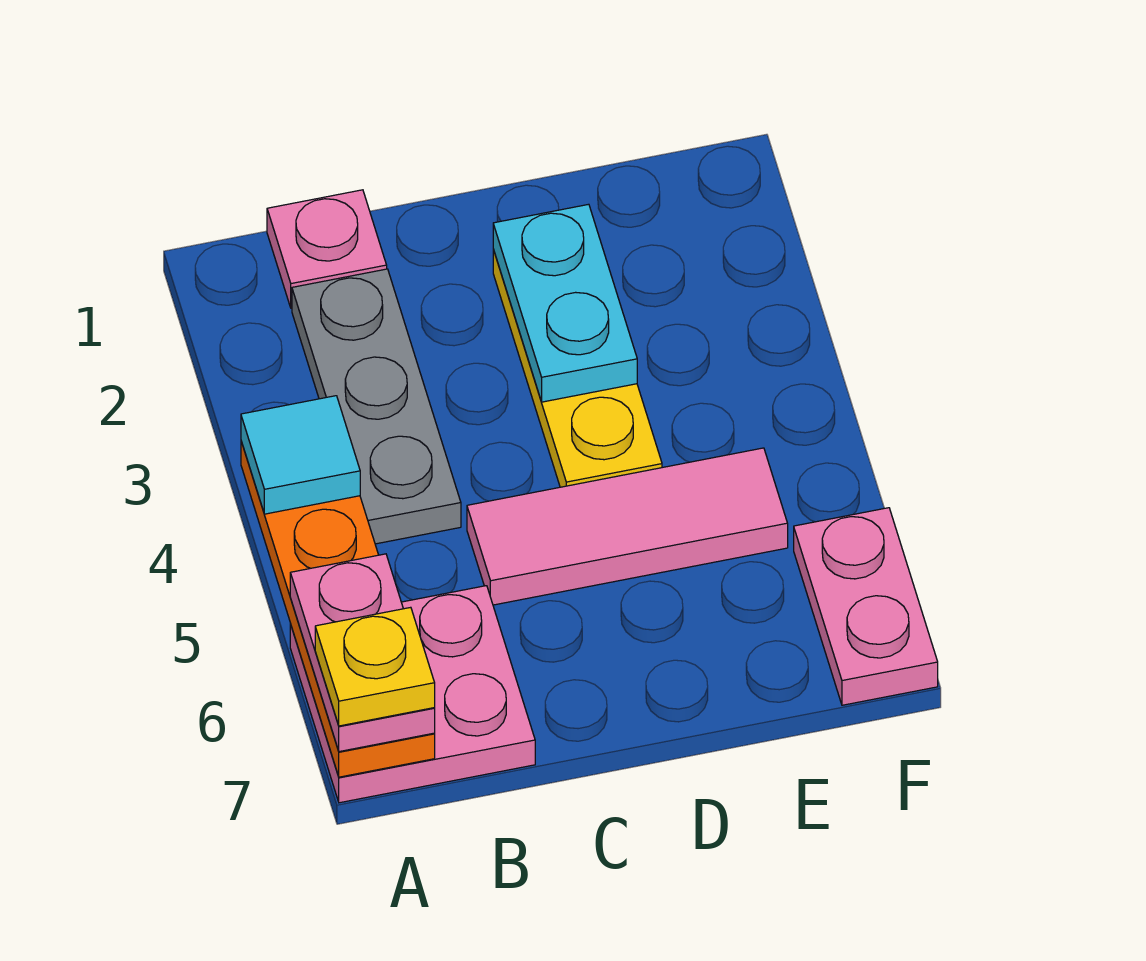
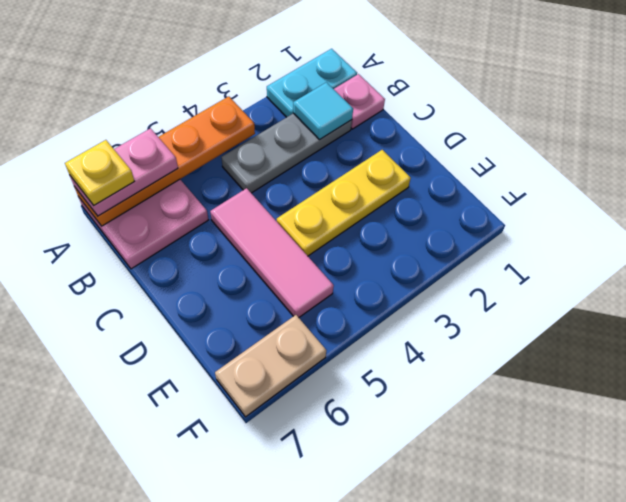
cyan tile A4 level 3 -> cyan tile B2 level 2
cyan plate D2:D3 level 2 -> cyan plate A1:A2 level 1
pink plate F6:F7 level 1 -> tan plate F6:F7 level 1

